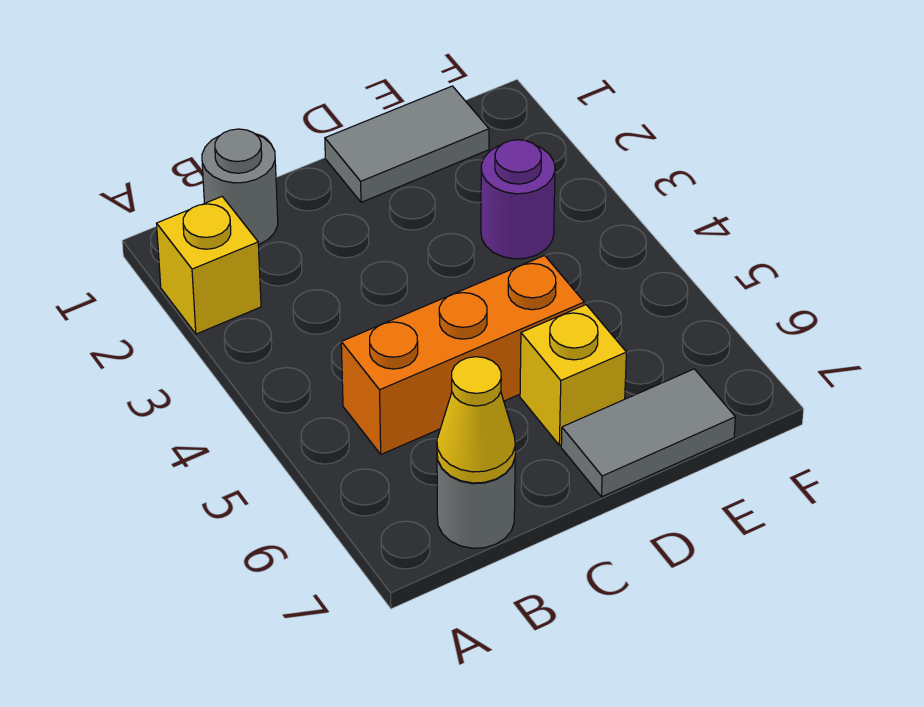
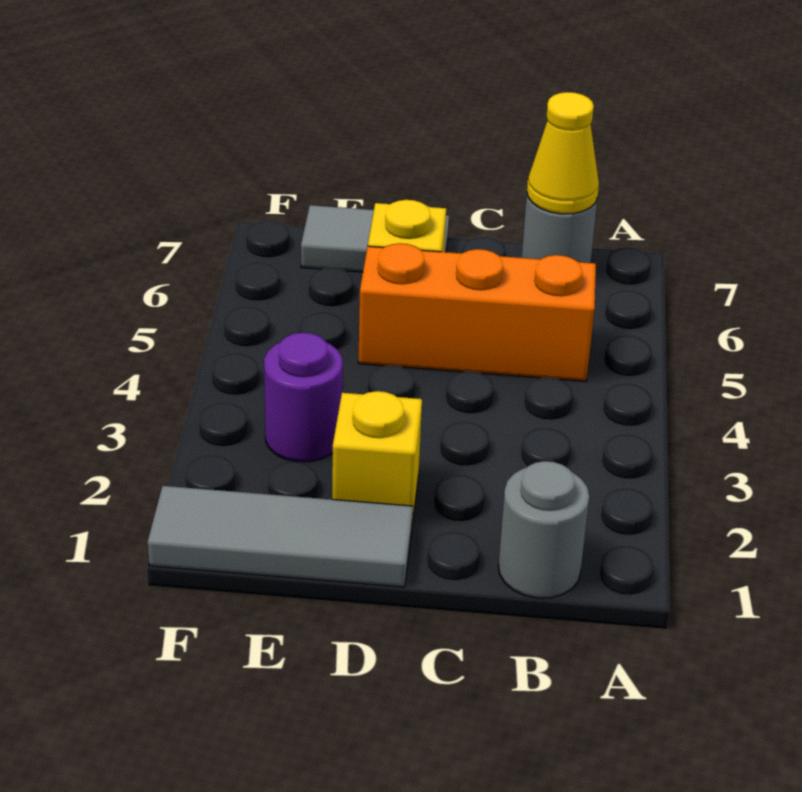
yellow brick A2 level 1 -> yellow brick D2 level 1
grey tile D1:E1 level 1 -> grey tile D1:F1 level 1

